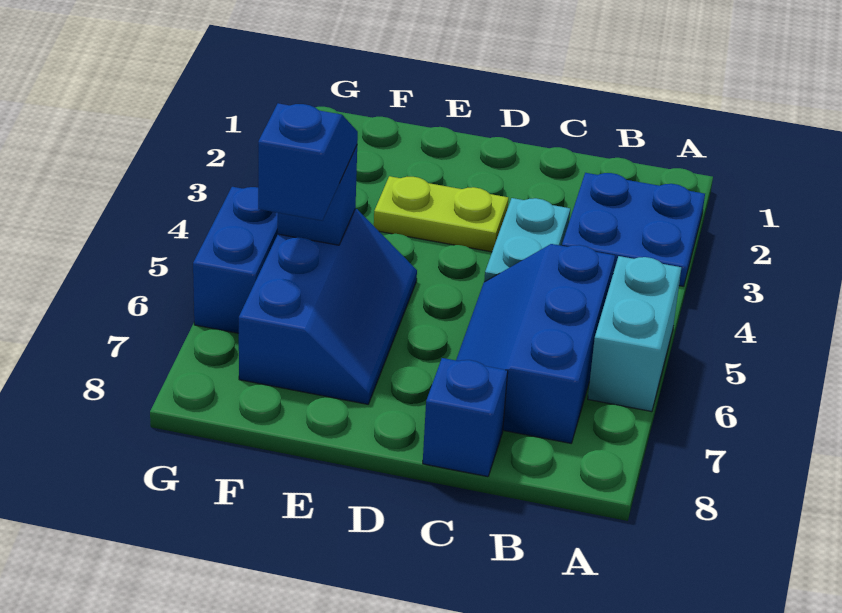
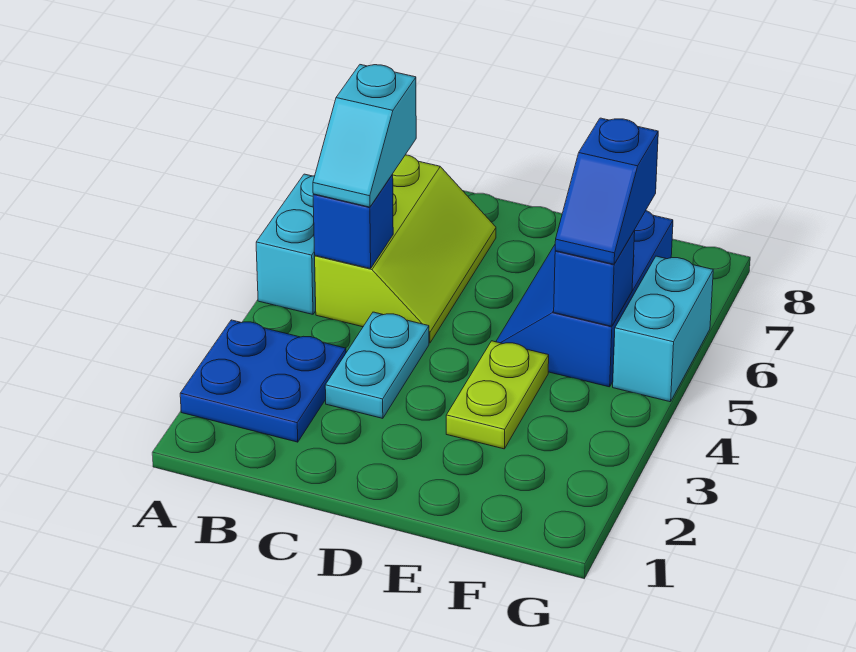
blue slope B5:C7 level 1 top B -> lime slope B5:C7 level 1 top B
none -> cyan slope B5:B6 level 3 top 6
blue brick C8 level 1 -> blue brick B5 level 2
lime plate D3:E3 level 1 -> lime plate E3:E4 level 1
blue brick G5:G6 level 1 -> cyan brick G5:G6 level 1

